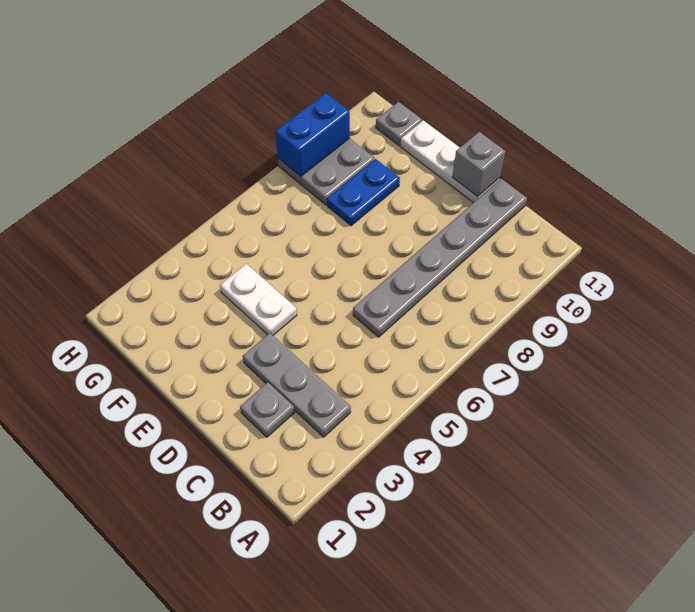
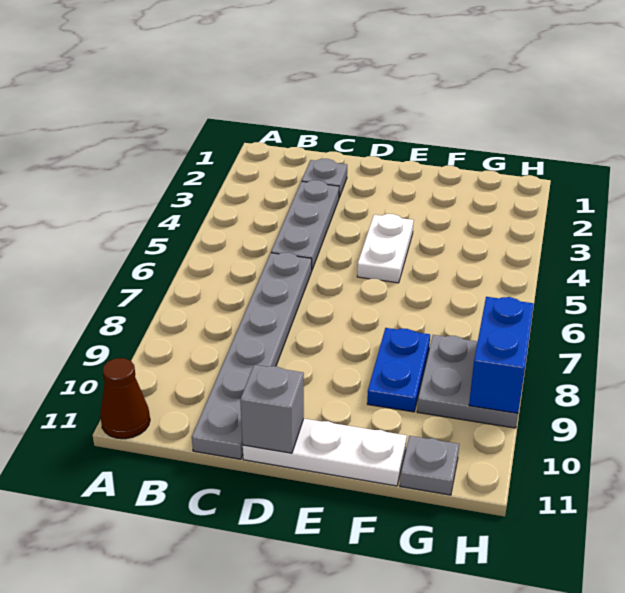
none -> brown cone A11 level 1
grey plate B3:D3 level 1 -> grey plate C3:C5 level 1
white plate E4:F4 level 1 -> white plate E4:E5 level 1

